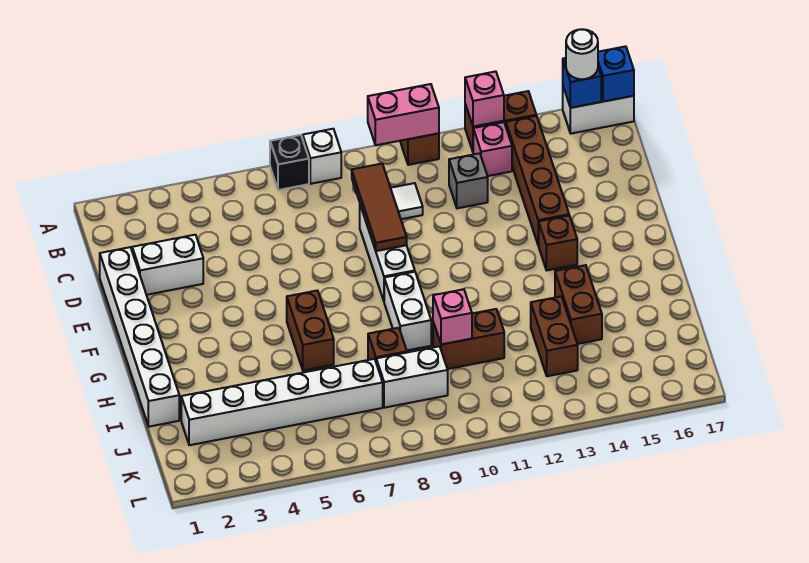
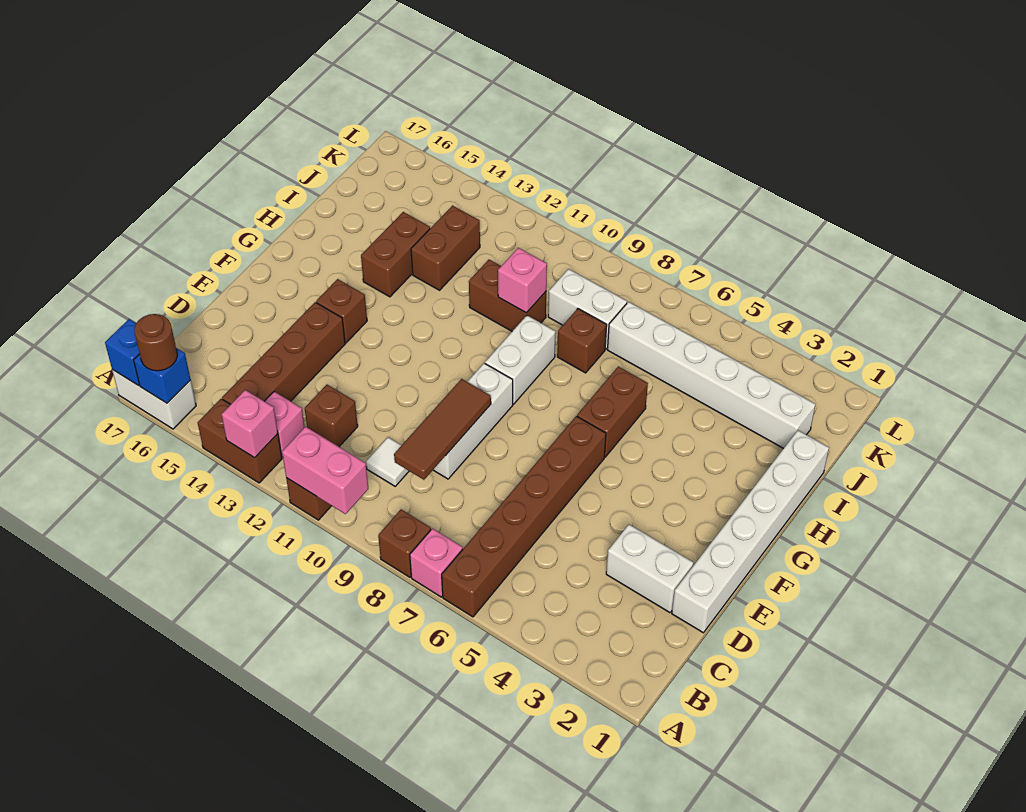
none -> brown brick A6:F6 level 1
black brick A7 level 1 -> pink brick A7 level 1
white brick A8 level 1 -> brown brick A8 level 1
white round brick A16 level 3 -> brown round brick A16 level 3
grey brick C12 level 1 -> brown brick C12 level 1

